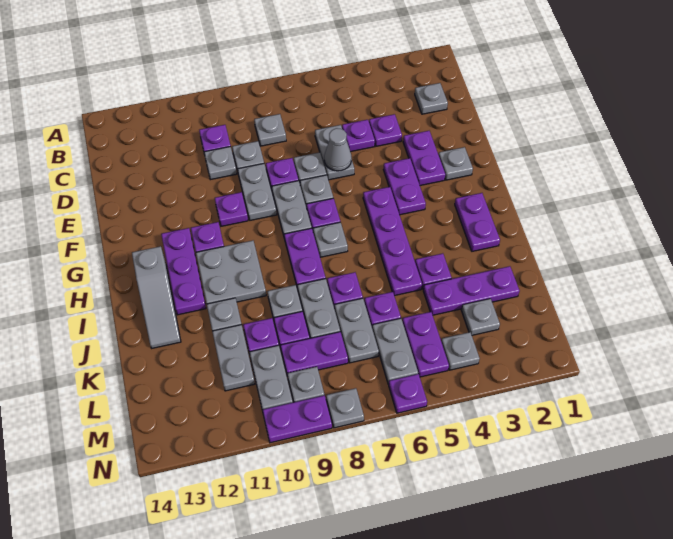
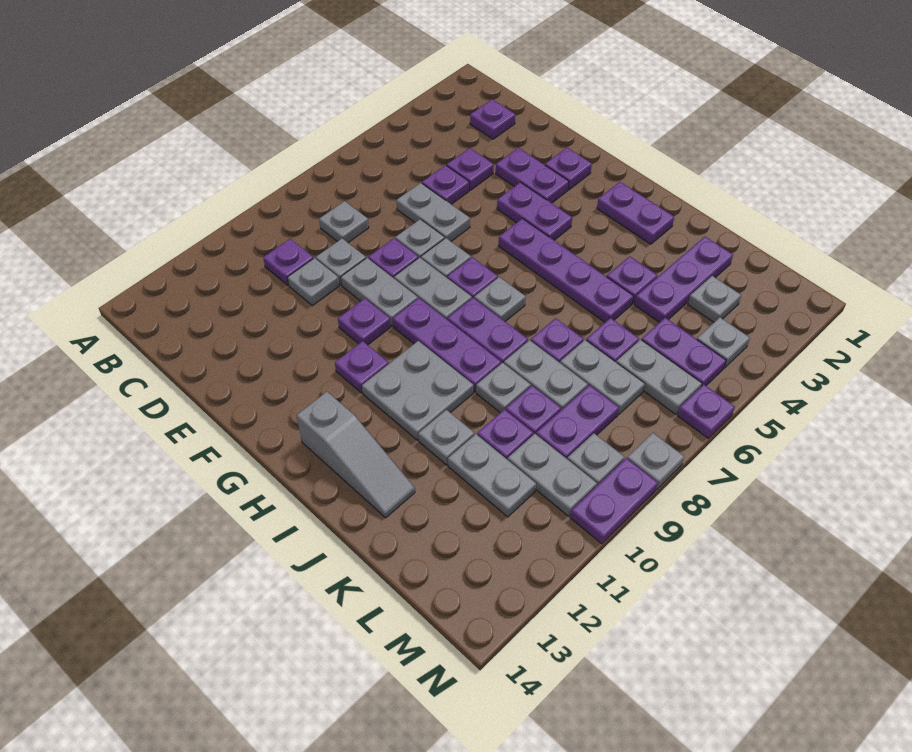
grey plate C2 level 1 -> purple plate C2 level 1
grey cone E6 level 2 -> none
grey plate F2 level 1 -> purple plate F2 level 1
purple plate G12:I12 level 1 -> purple plate G9:I9 level 1

